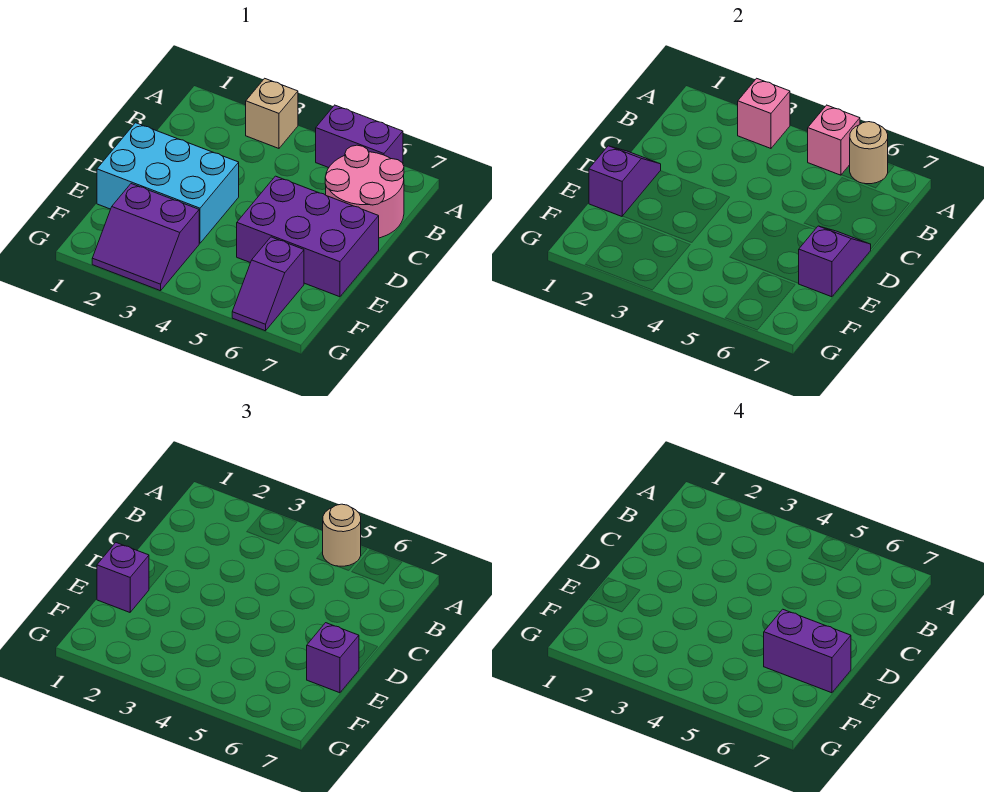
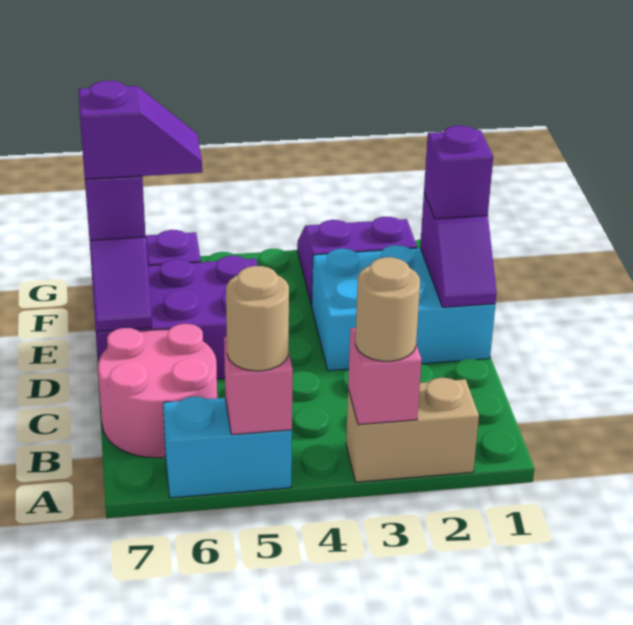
tan brick A3 level 1 -> tan brick A2:A3 level 1
purple brick A5:A6 level 1 -> cyan brick A5:A6 level 1
tan round brick A6 level 2 -> tan round brick A3 level 3
purple brick E6:E7 level 4 -> purple slope E6:E7 level 4 top 7

